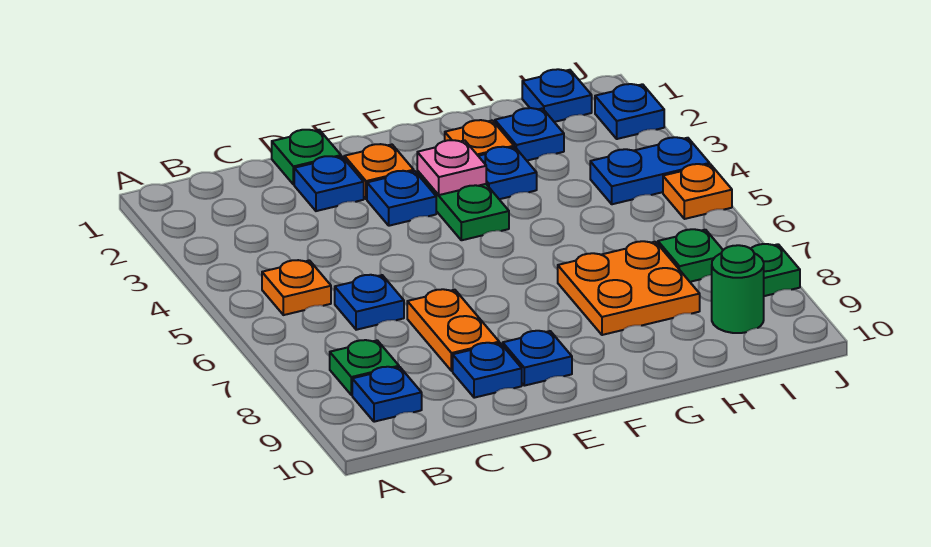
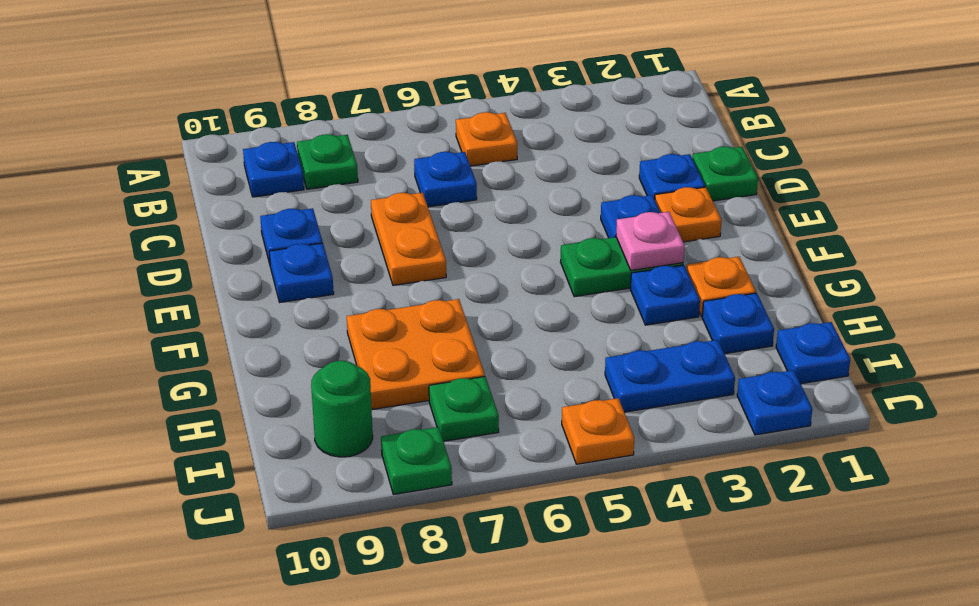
orange plate D7:D8 level 1 -> orange plate D7:E7 level 1
blue plate I4:J4 level 1 -> blue plate I3:I4 level 1

